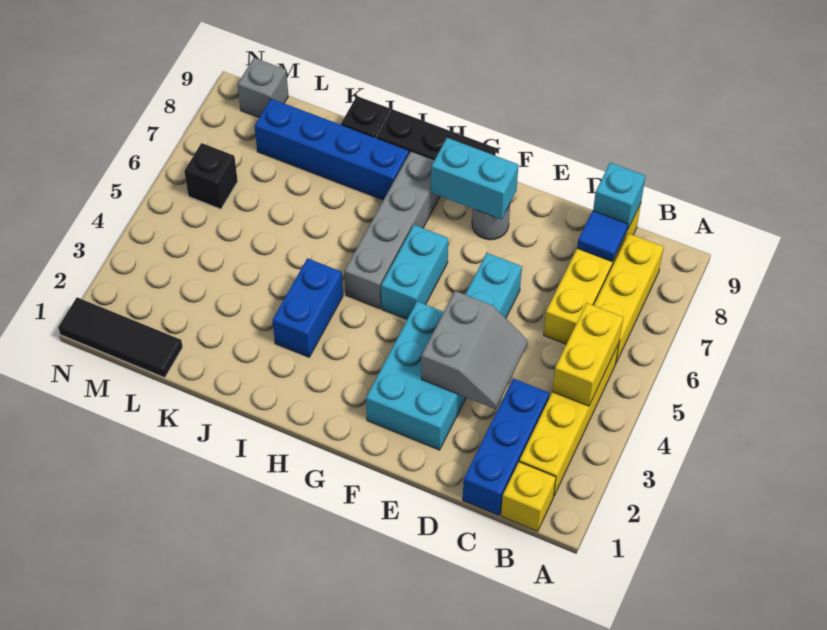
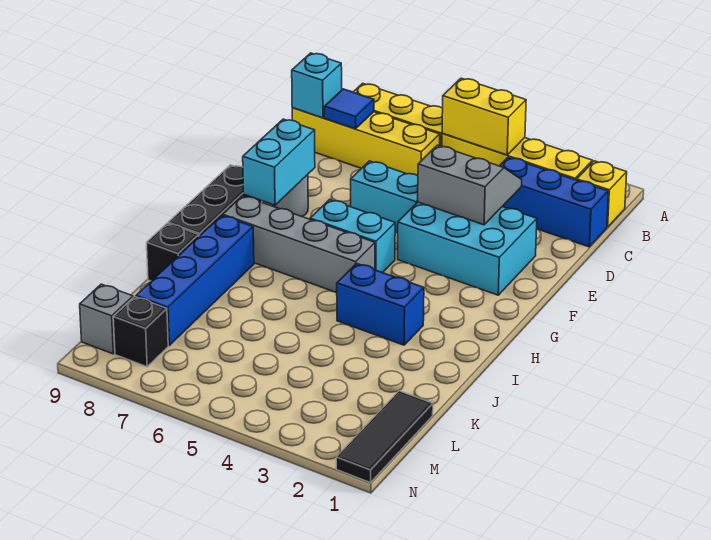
black brick M6 level 1 -> black brick M8 level 1

